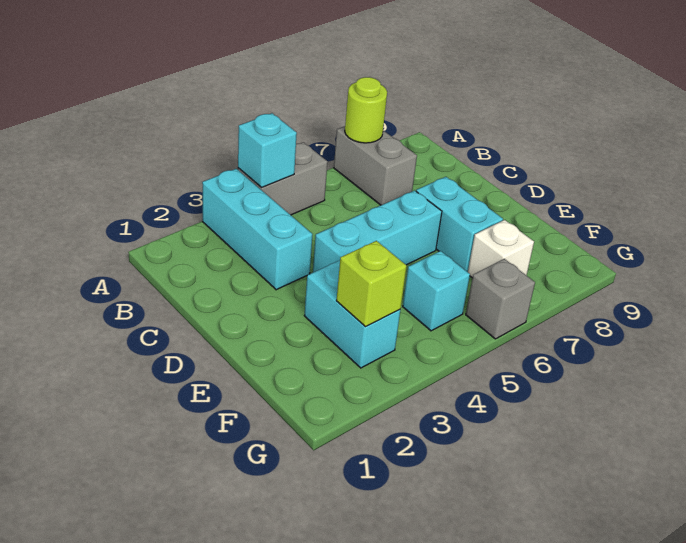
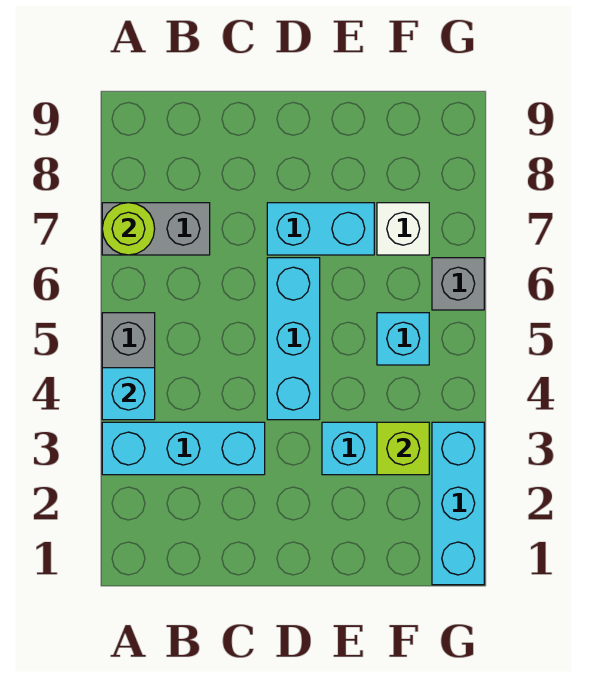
none -> cyan brick G1:G3 level 1

